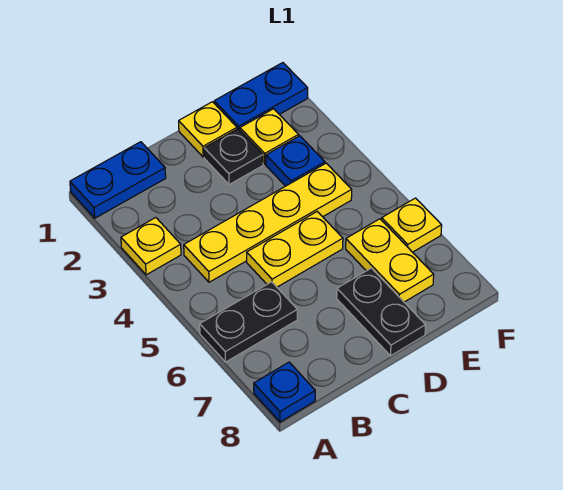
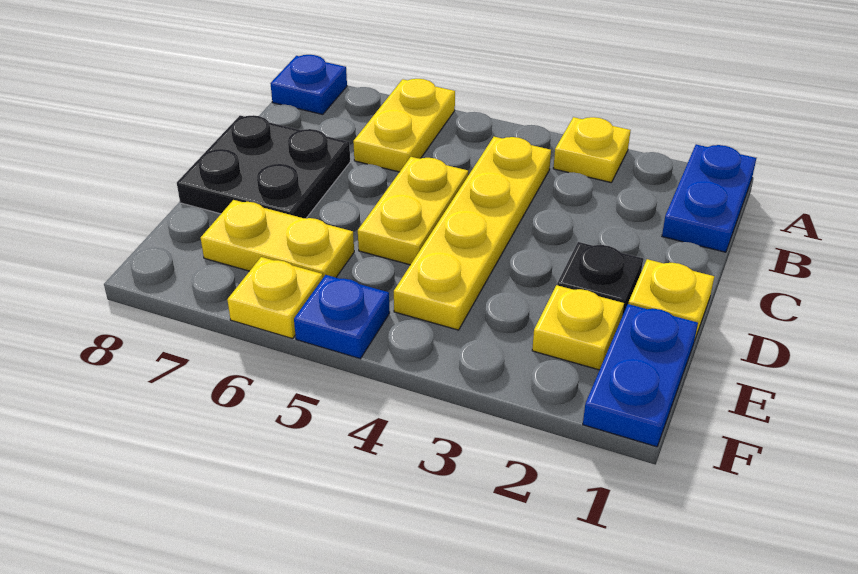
black plate A6:B6 level 1 -> yellow plate A6:B6 level 1
black plate D7:D8 level 1 -> black plate C7:D8 level 1
blue plate E3 level 1 -> blue plate F5 level 1

